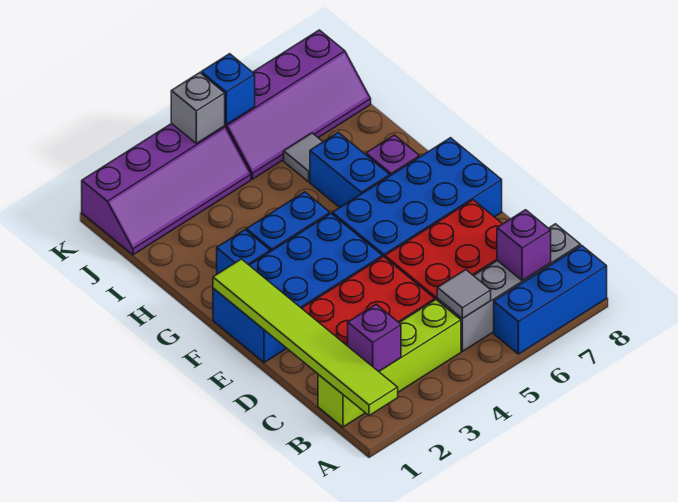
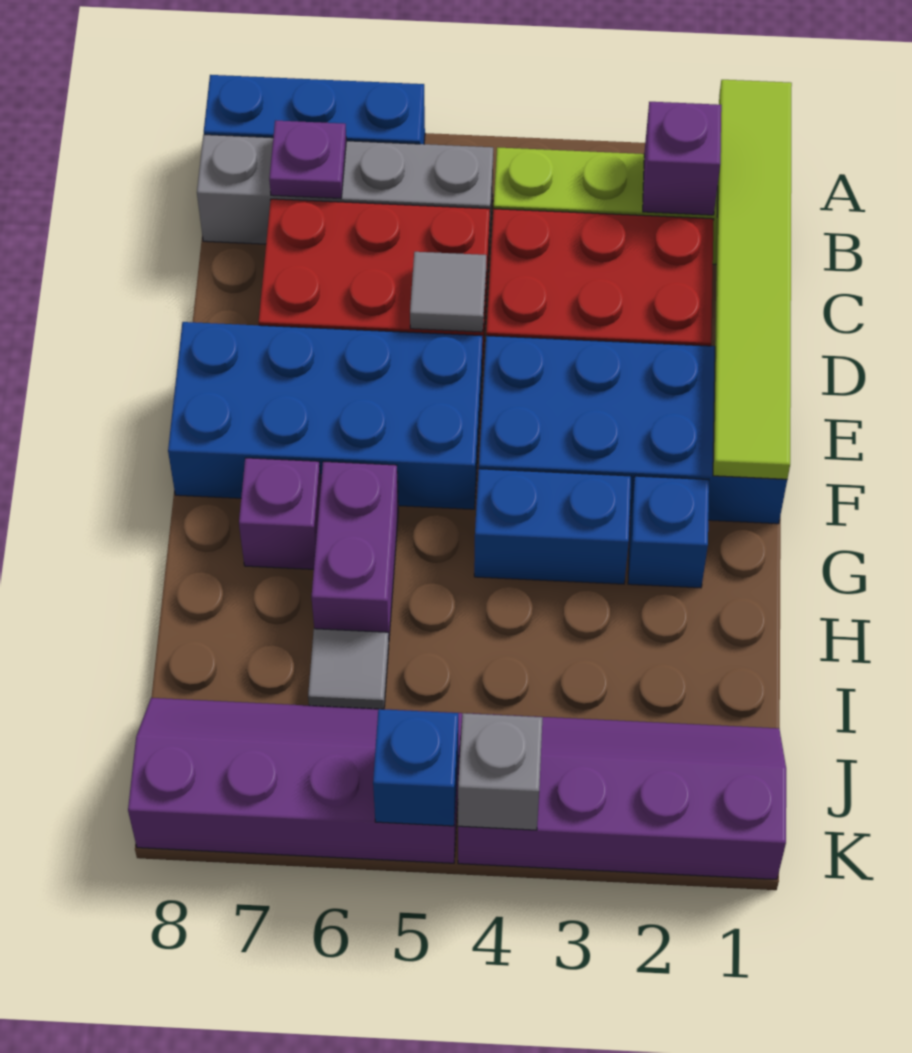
grey tile B5 level 2 -> grey tile D5 level 2
purple brick B7 level 2 -> purple plate B7 level 2
blue brick G6:H6 level 1 -> purple brick G6:H6 level 1

